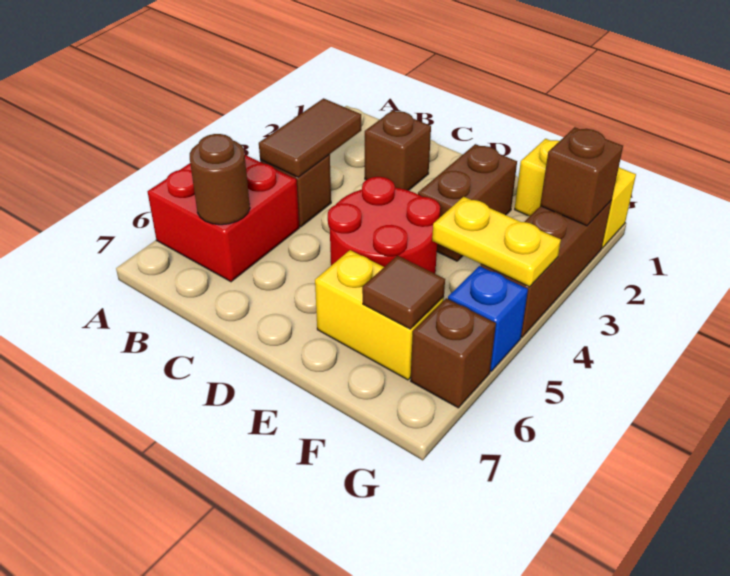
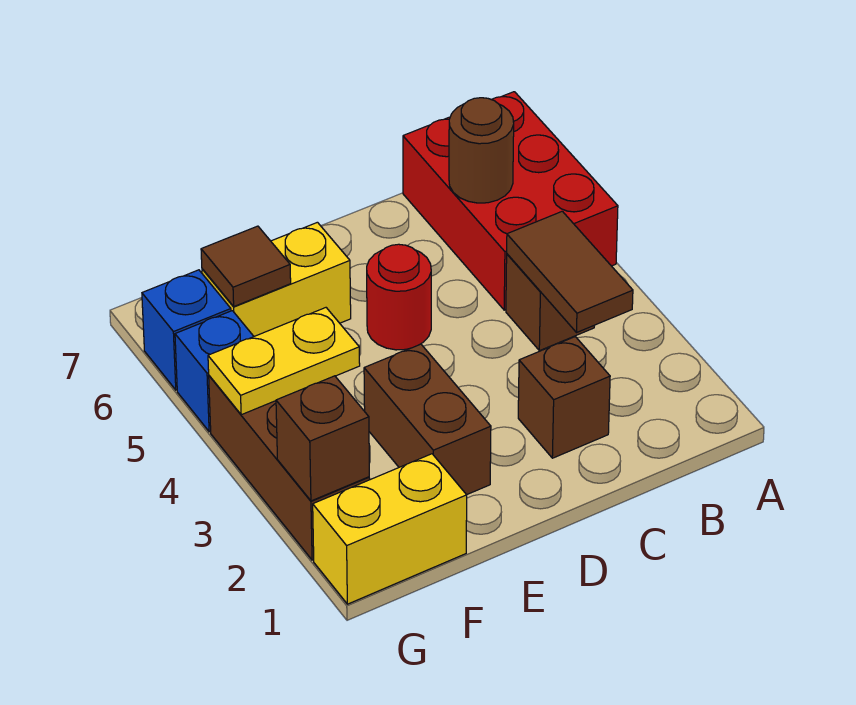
red brick A5:B6 level 1 -> red brick A5:B7 level 1
red round brick D4:E5 level 1 -> red round brick D5 level 1
brown brick G6 level 1 -> blue brick G6 level 1

